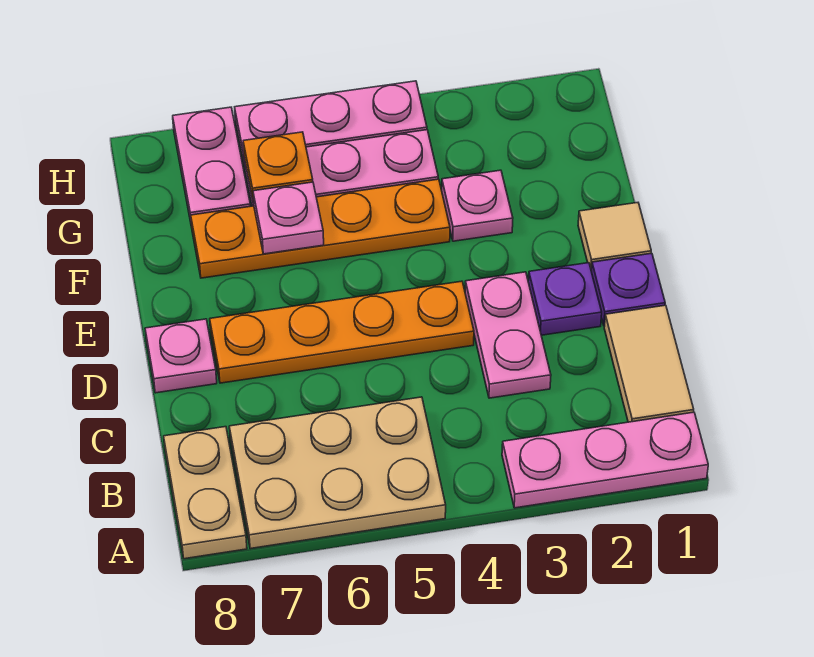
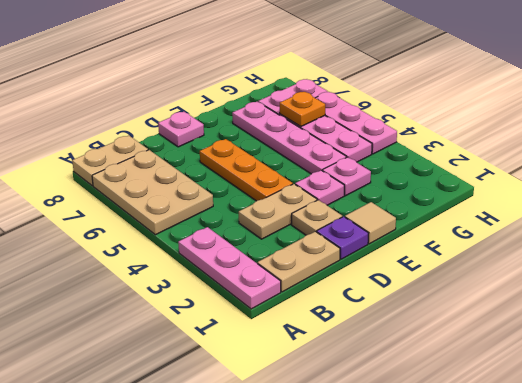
tan tile B1:C1 level 1 -> tan plate B1:C1 level 1
pink plate C3:D3 level 1 -> tan plate C3:D3 level 1
purple plate D2 level 1 -> tan plate D2 level 1
orange plate D4:D7 level 1 -> orange plate D4:D6 level 1
orange plate F4:F7 level 1 -> pink plate F4:F7 level 1
pink plate F6 level 2 -> pink plate E3 level 1

